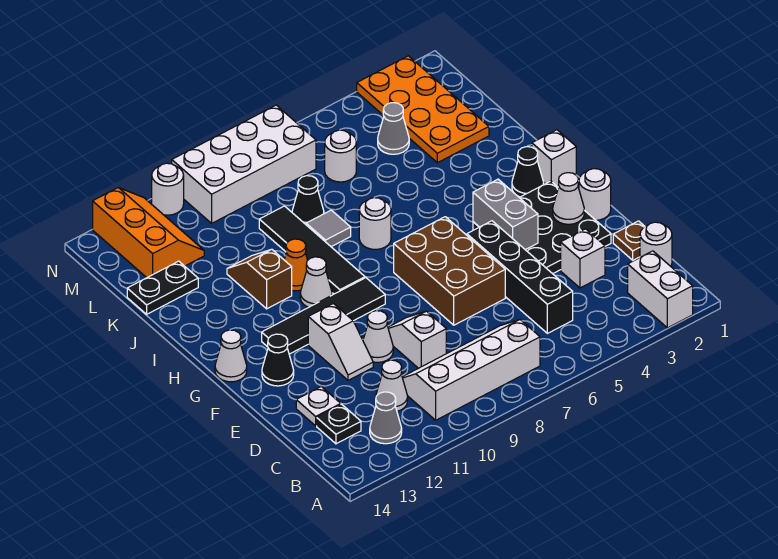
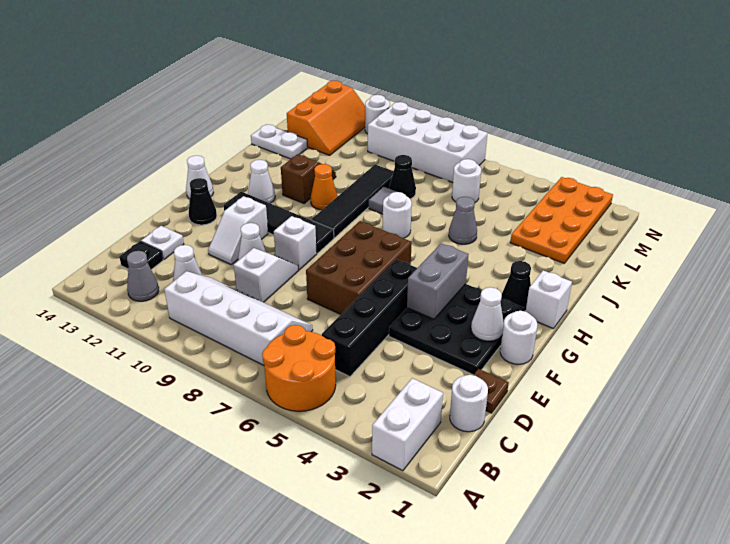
none -> orange round brick A5:B6 level 1
white brick D3 level 1 -> white brick F9 level 1
white cone H10 level 1 -> white cone H12 level 1
black plate K13:K14 level 1 -> white plate K13:K14 level 1
grey cone L4 level 1 -> grey cone J5 level 1

